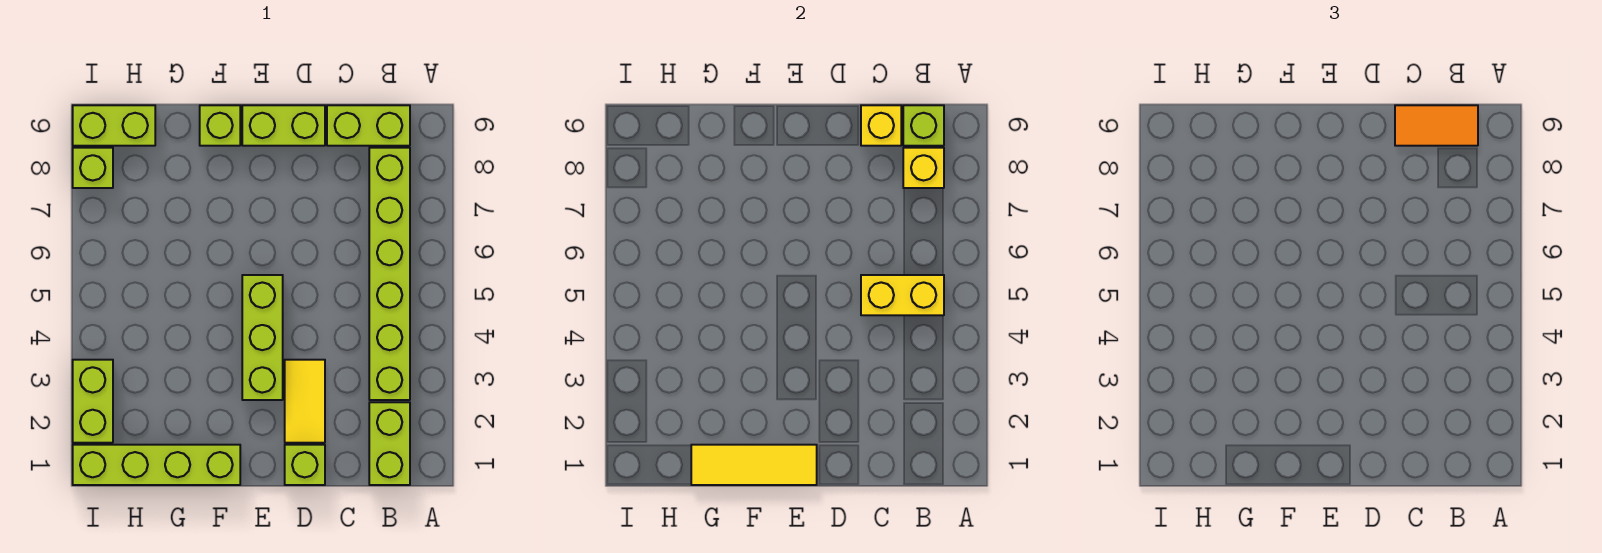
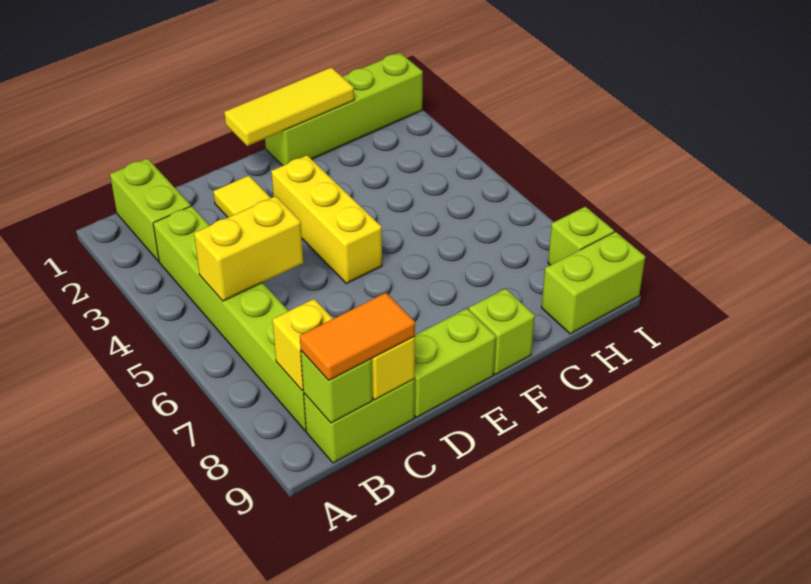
lime brick D1 level 1 -> none
lime brick E3:E5 level 1 -> yellow brick E3:E5 level 1
lime brick I2:I3 level 1 -> none

